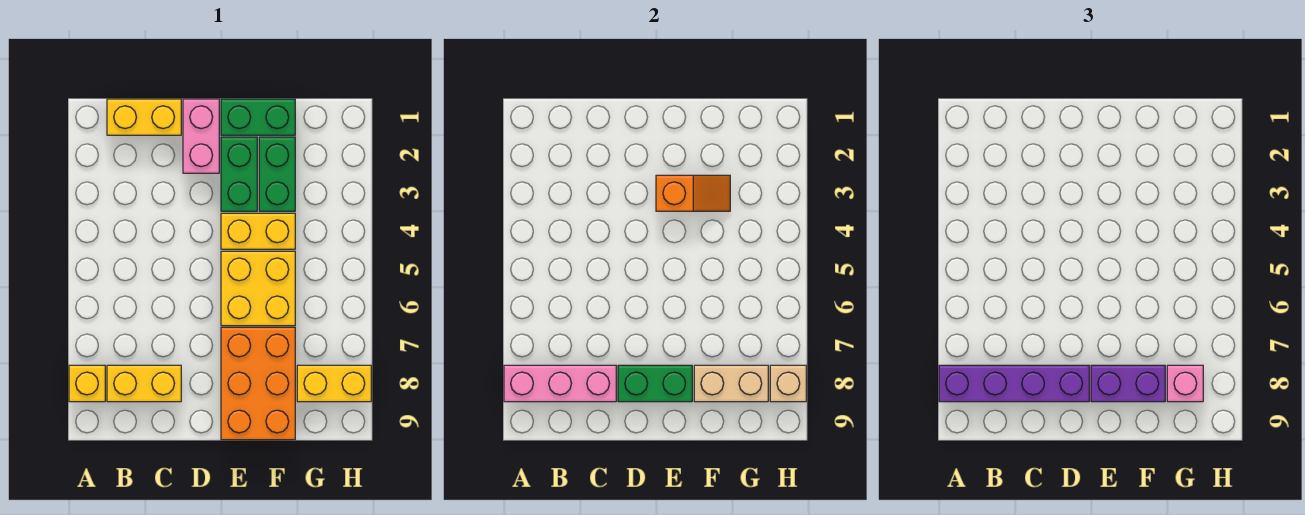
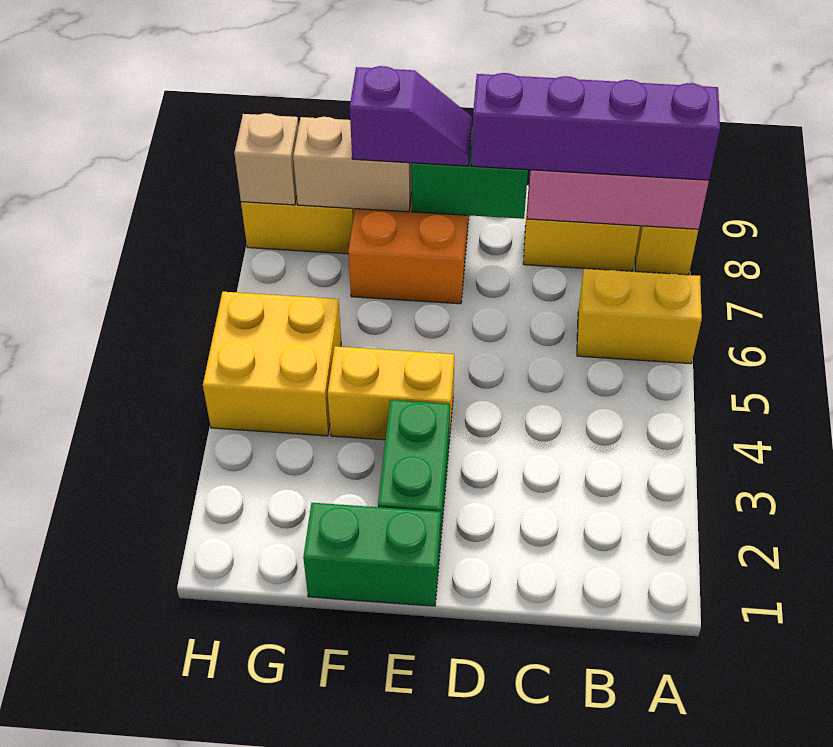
yellow brick B1:C1 level 1 -> yellow brick A6:B6 level 1
pink brick D1:D2 level 1 -> none
orange slope E3:F3 level 2 top E -> none
yellow brick E5:F6 level 1 -> yellow brick G4:H5 level 1
purple brick E8:F8 level 3 -> purple slope E8:F8 level 3 top F
green brick F2:F3 level 1 -> none
pink brick G8 level 3 -> none

